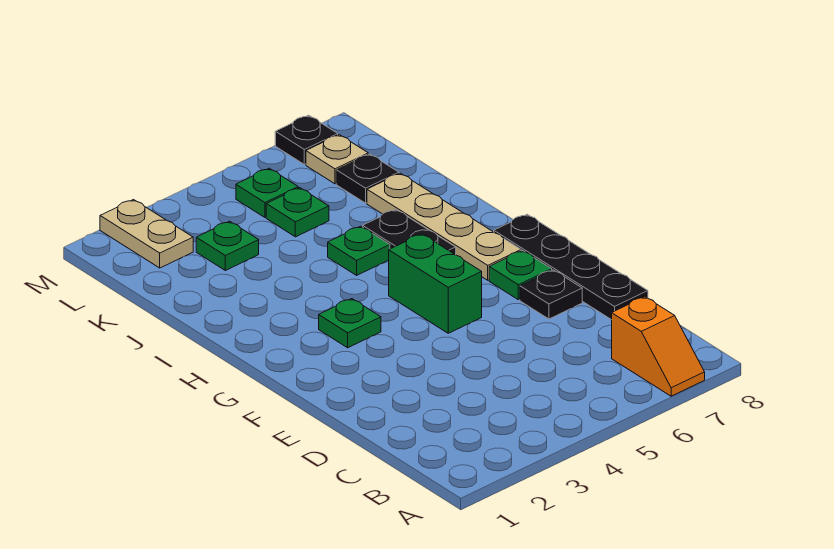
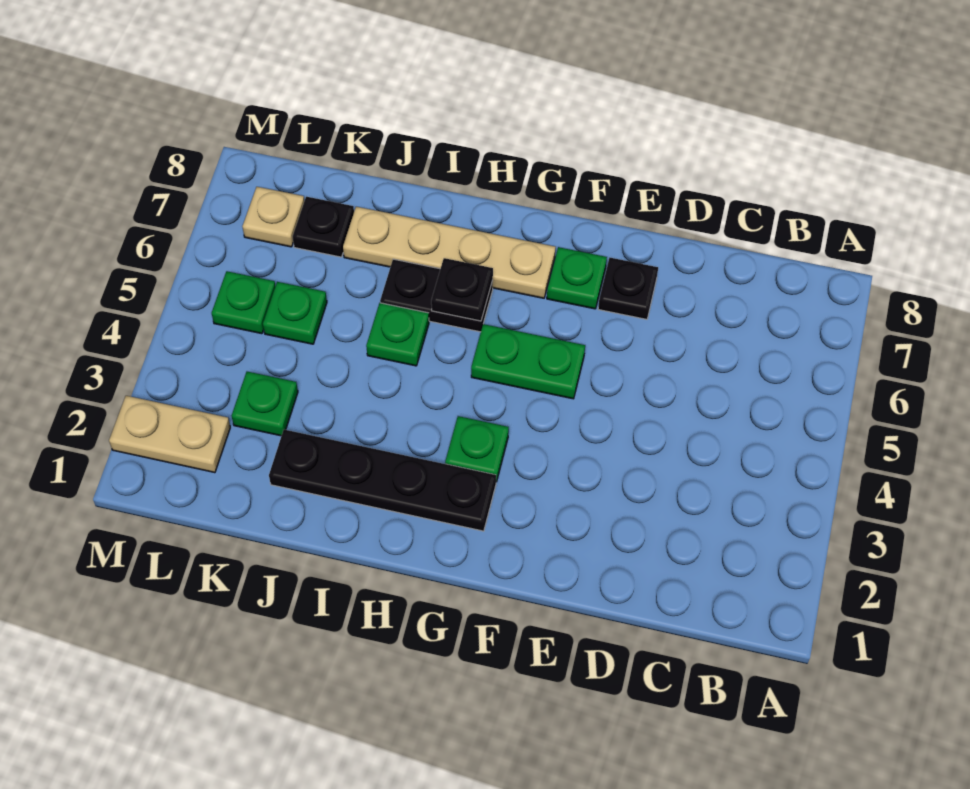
orange slope A7:B7 level 1 top B -> none
black plate D8:G8 level 1 -> black plate G2:J2 level 1
green brick F5:G5 level 1 -> green plate F5:G5 level 1
black plate M7 level 1 -> black plate H6 level 2

